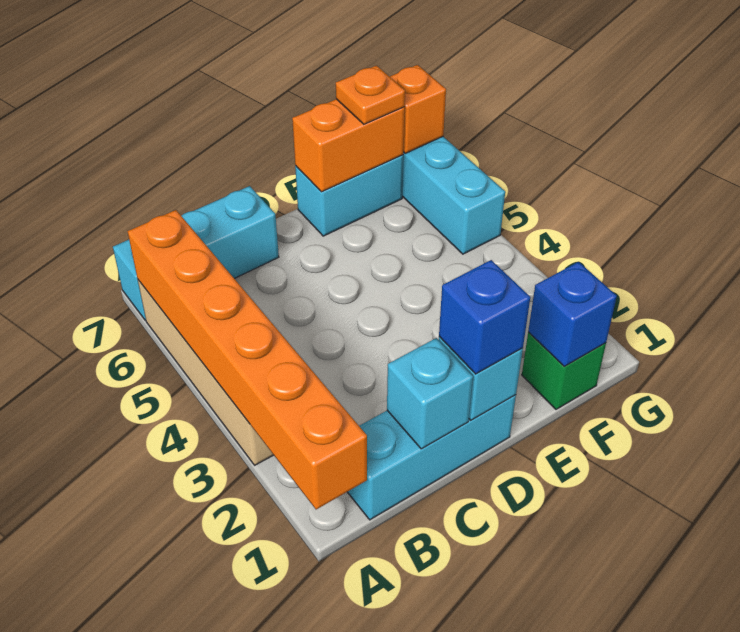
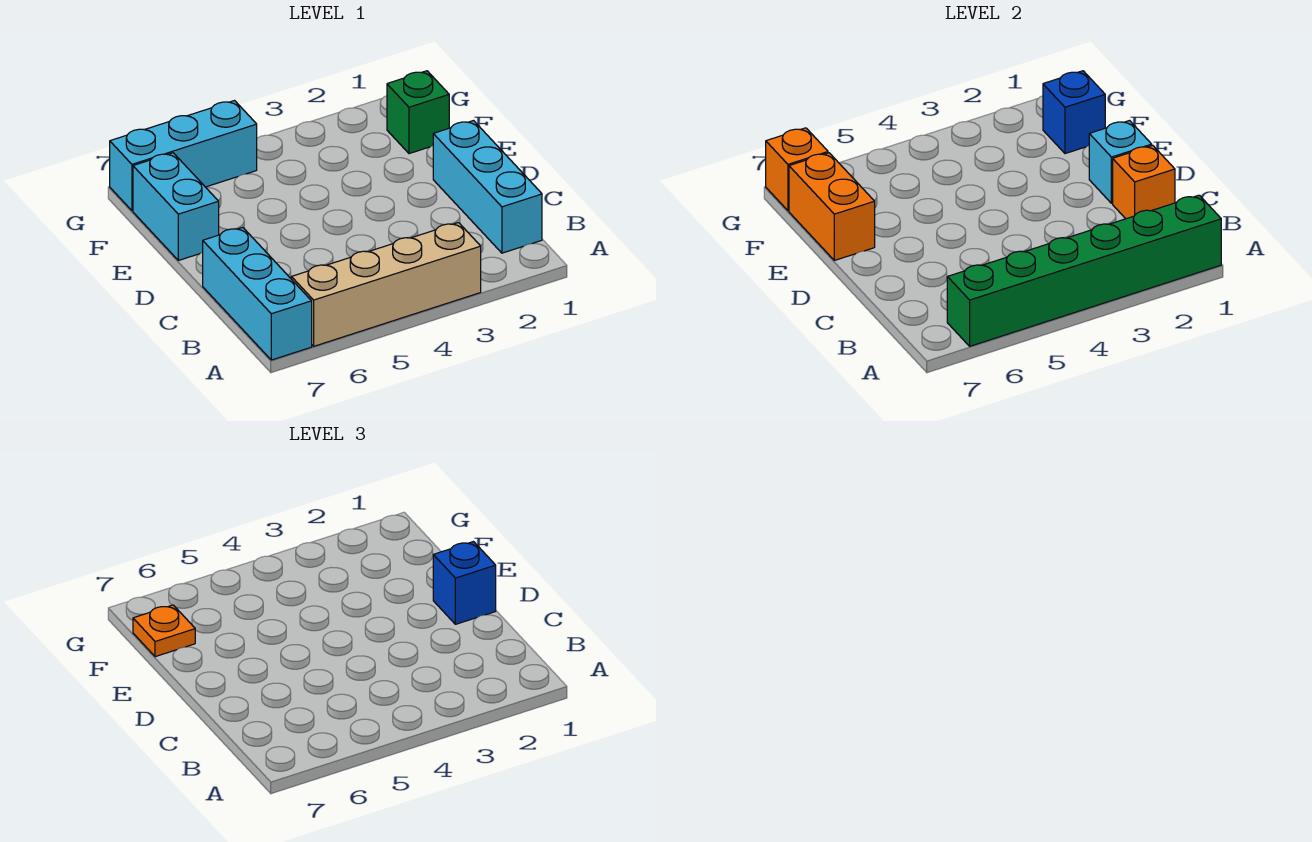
orange brick A1:A6 level 2 -> green brick A1:A6 level 2
cyan brick C1 level 2 -> orange brick C1 level 2

